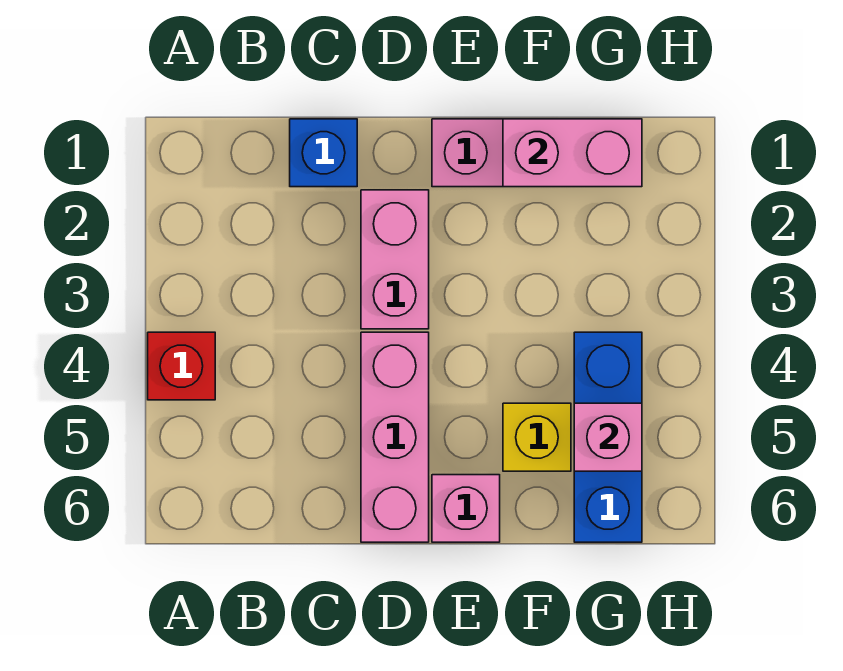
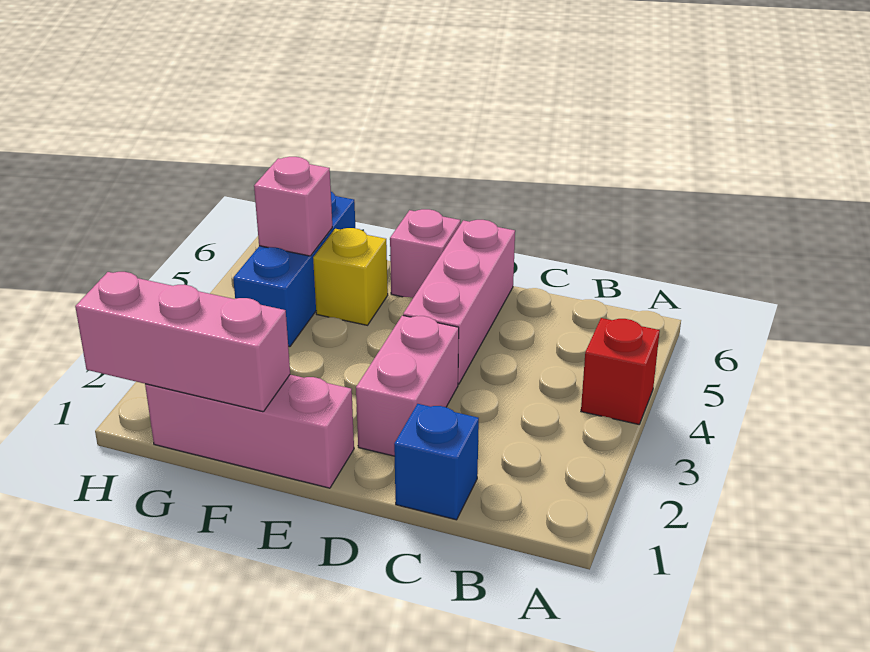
pink brick F1:G1 level 2 -> pink brick F1:H1 level 2

